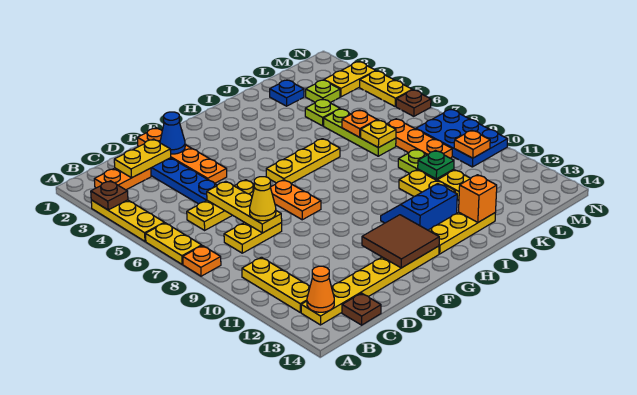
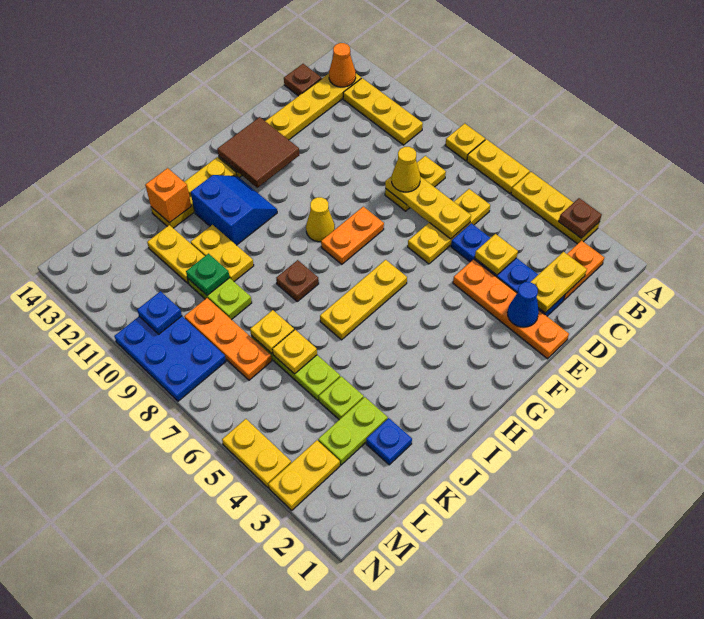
orange plate A8 level 1 -> yellow plate A8 level 1
none -> yellow plate D4 level 2
orange plate F7:F8 level 1 -> orange plate F8:G8 level 1
none -> yellow cone G9 level 1
blue slope H11:I12 level 1 top 12 -> blue slope H11:I12 level 1 top I
orange plate K6 level 2 -> yellow plate K6 level 2
lime plate L3 level 1 -> lime plate K3:L3 level 1
orange plate M10 level 2 -> blue plate M10 level 2
brown plate N6 level 1 -> brown plate I8 level 1

